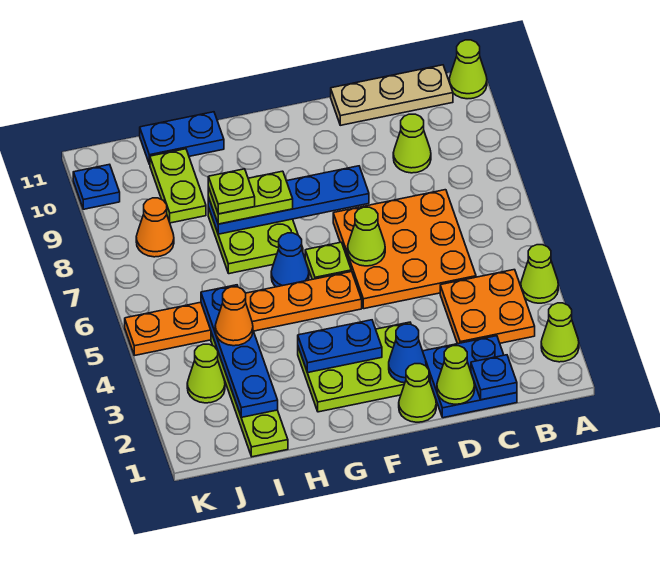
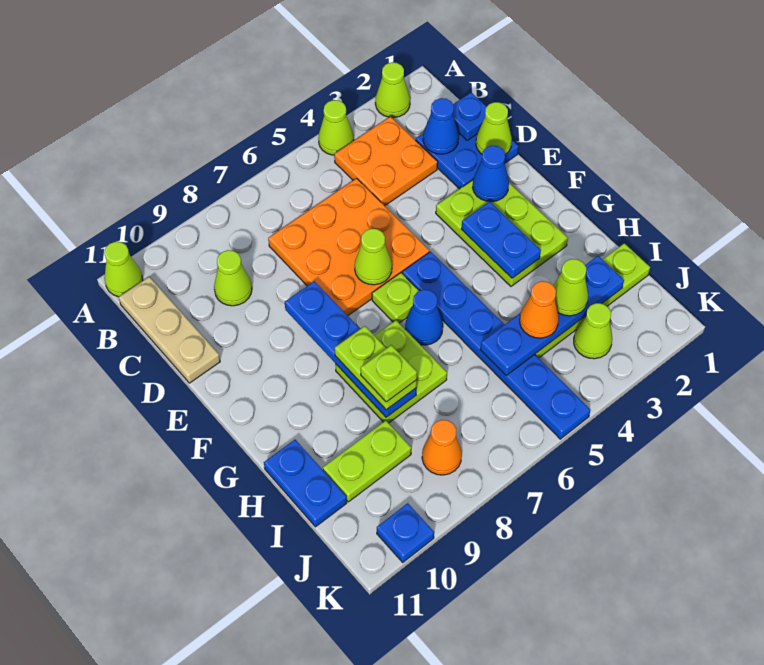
none -> blue cone C2 level 2
lime cone E1 level 1 -> lime cone I3 level 3
orange plate F5:K5 level 1 -> blue plate F5:K5 level 1

